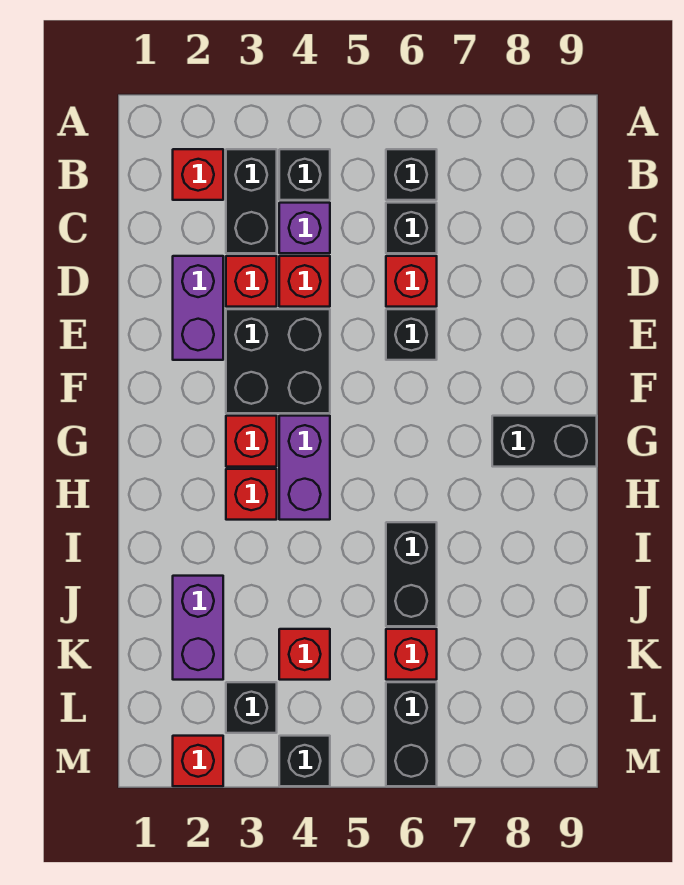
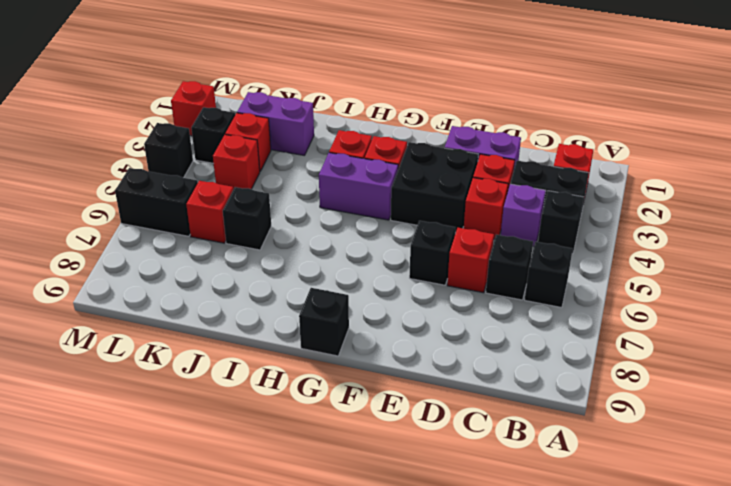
black brick G8:G9 level 1 -> black brick G9 level 1
black brick I6:J6 level 1 -> black brick J6 level 1
none -> red brick K3 level 1

